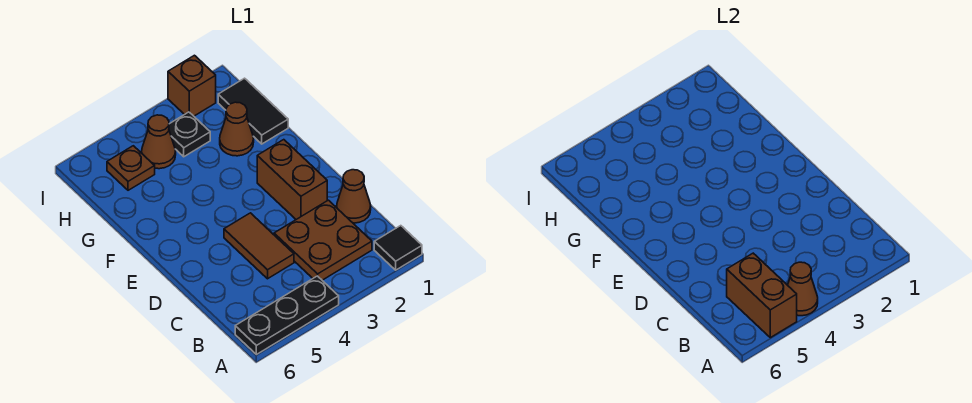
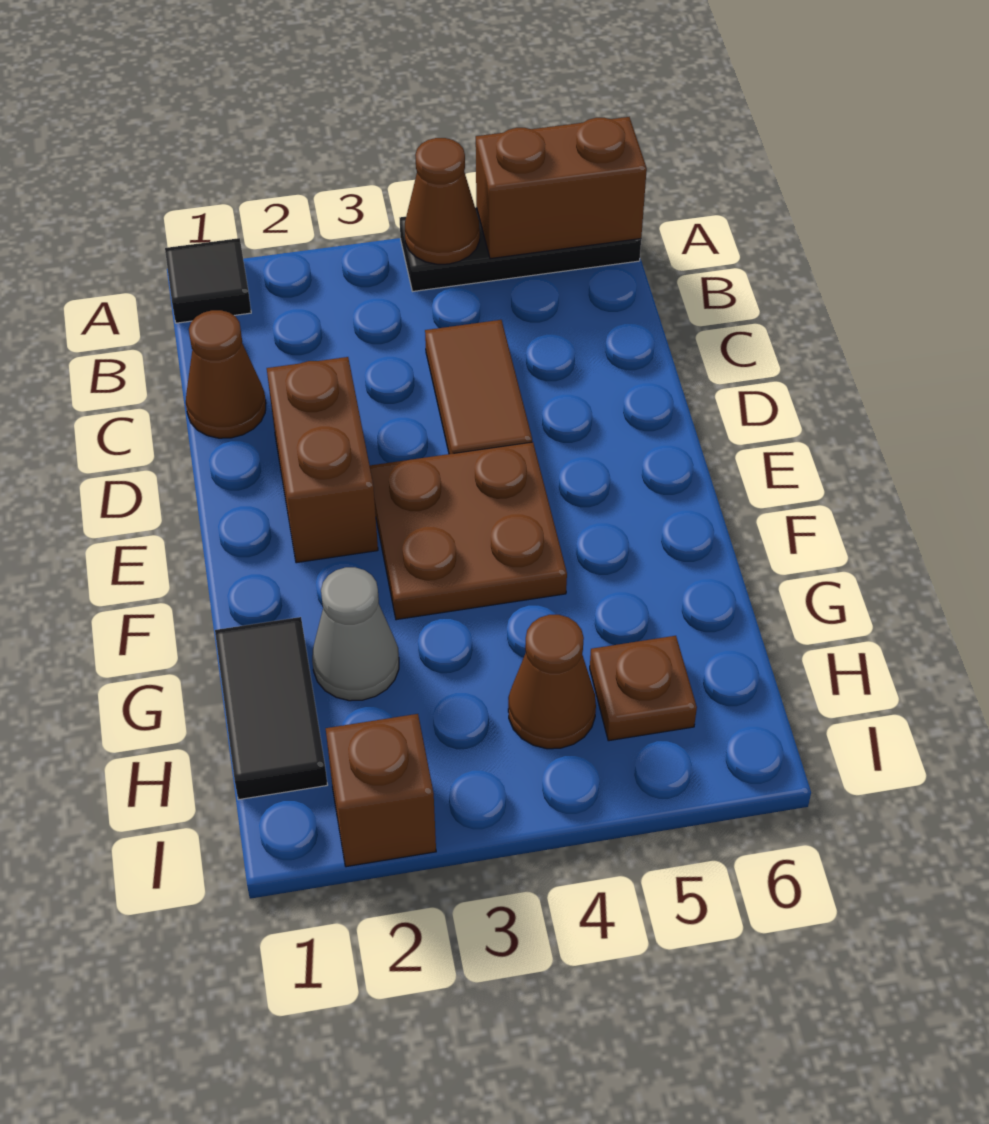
brown brick A5:B5 level 2 -> brown brick A5:A6 level 2
brown plate B2:C3 level 1 -> brown plate E3:F4 level 1
brown cone G2 level 1 -> grey cone G2 level 1
black plate H3 level 1 -> none

